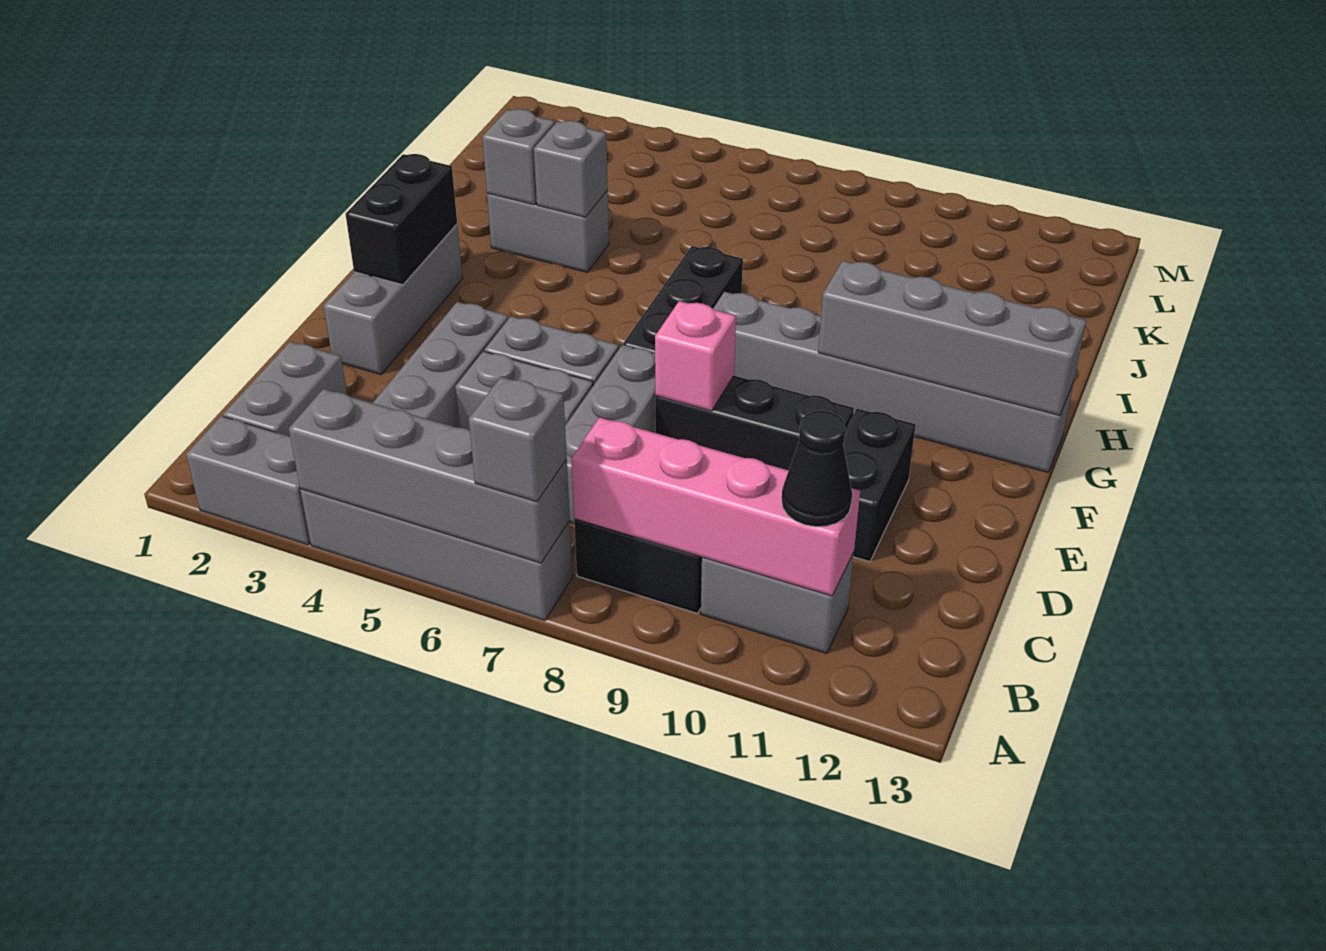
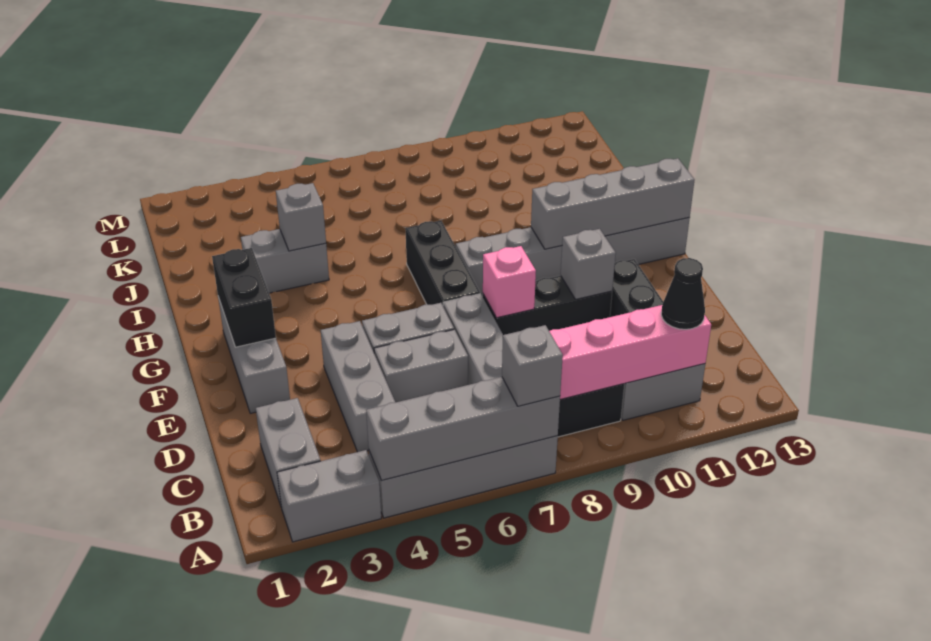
grey brick I3 level 2 -> grey brick E10 level 2

